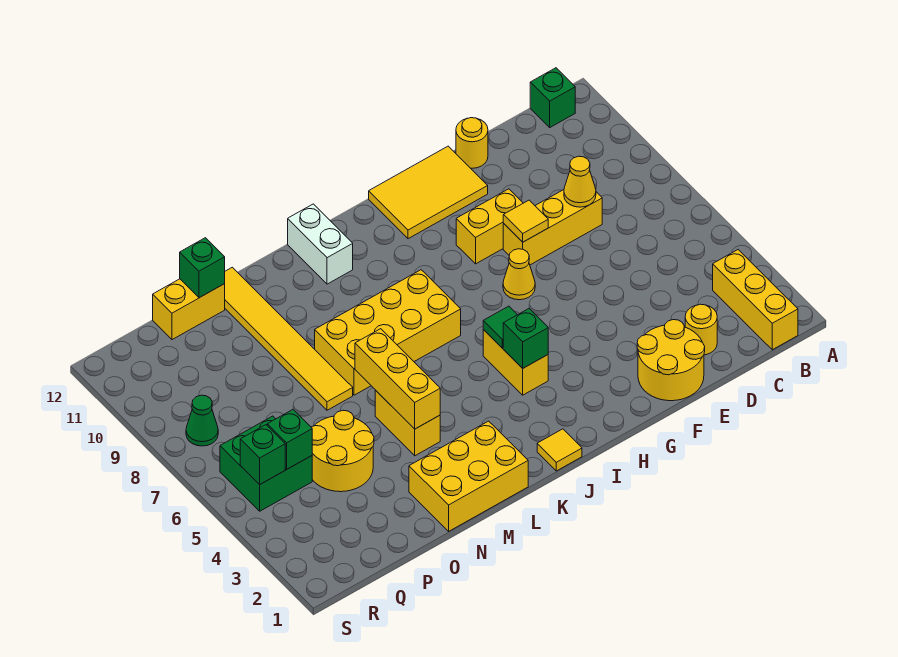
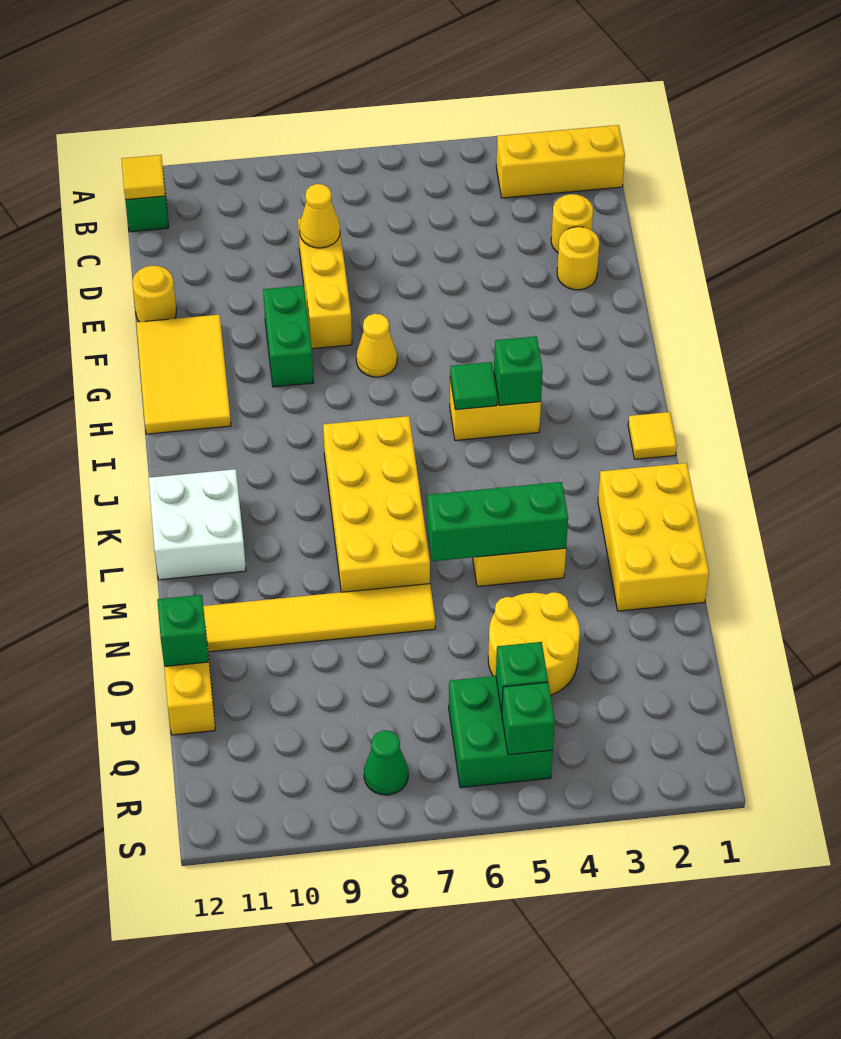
yellow round brick E1:F2 level 1 -> yellow round brick E2 level 1
yellow tile F8 level 2 -> yellow tile B12 level 2
yellow brick F9:G9 level 1 -> green brick F9:G9 level 1
white brick K11:K12 level 1 -> white brick K11:L12 level 1
yellow brick M4:M6 level 2 -> green brick M4:M6 level 2

